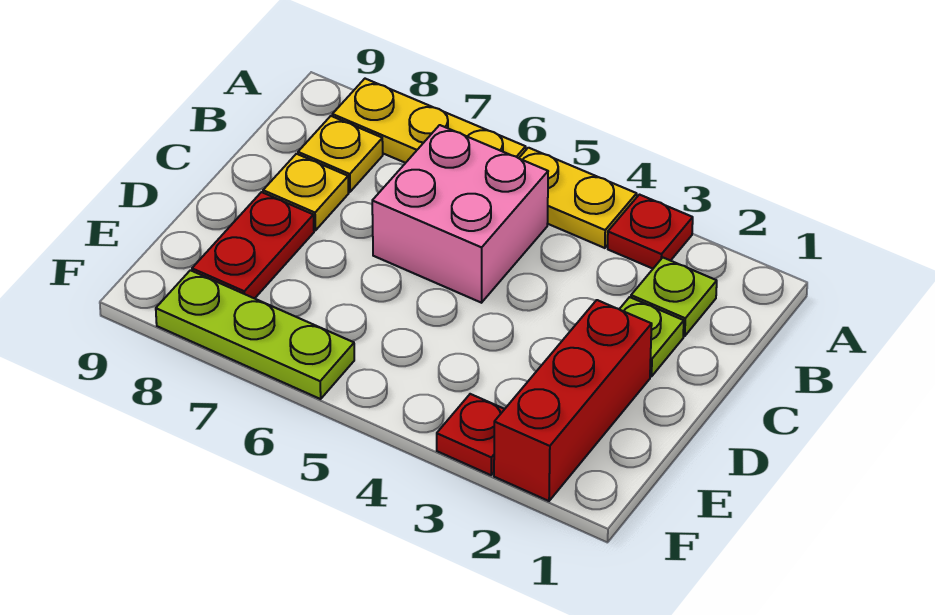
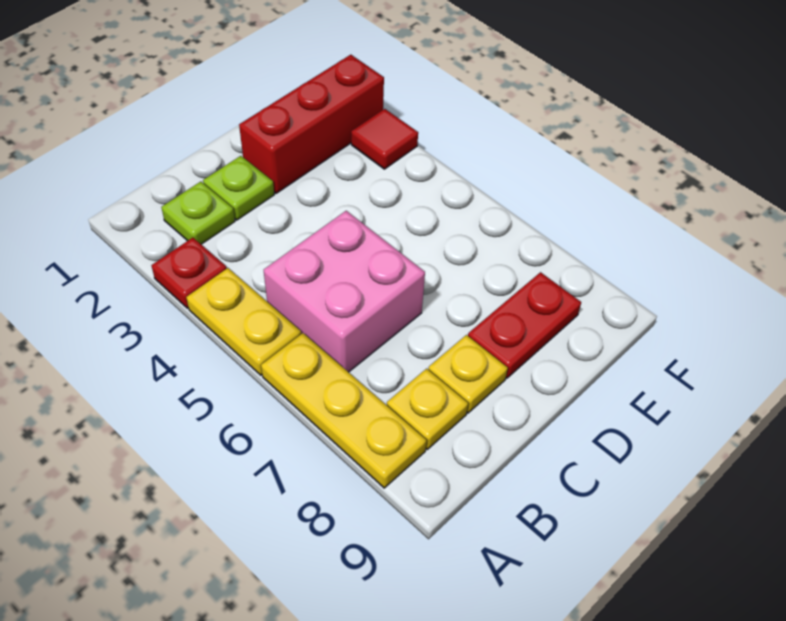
red plate F3 level 1 -> red tile F3 level 1
lime plate F6:F8 level 1 -> none

